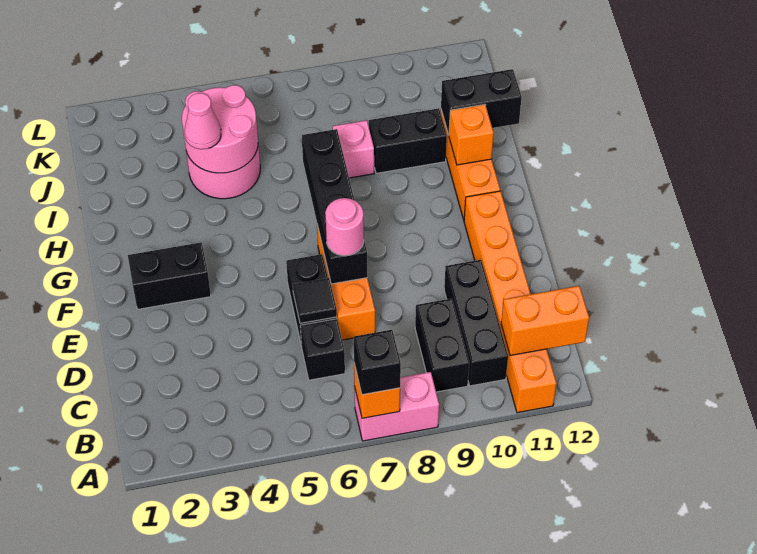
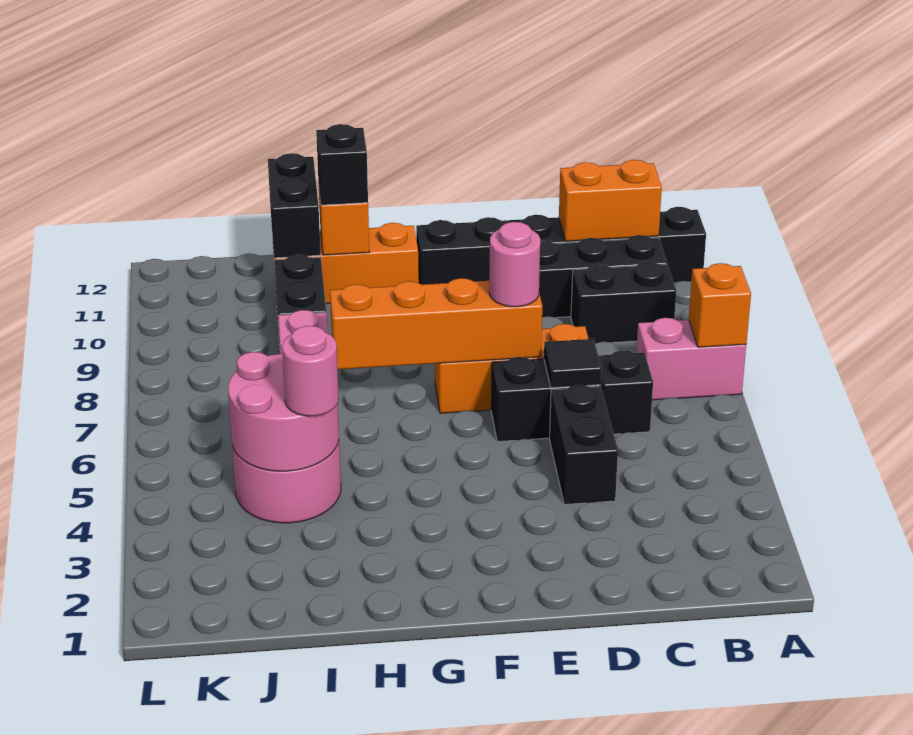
pink brick A7:A8 level 1 -> pink brick A7:B7 level 1
black brick A7 level 3 -> black brick H11 level 3
orange brick A11:F11 level 1 -> black brick A11:F11 level 1
orange brick B11:B12 level 2 -> orange brick B11:C11 level 2
black brick E7:H7 level 2 -> orange brick E7:H7 level 2
black brick F2:F3 level 1 -> black brick D4:D5 level 1
pink cone I4 level 3 -> pink round brick I4 level 3

